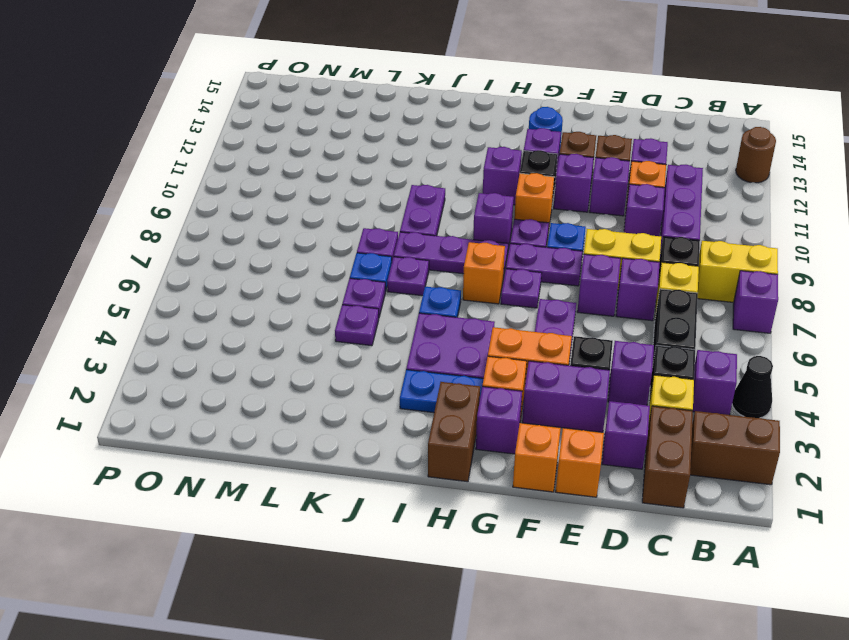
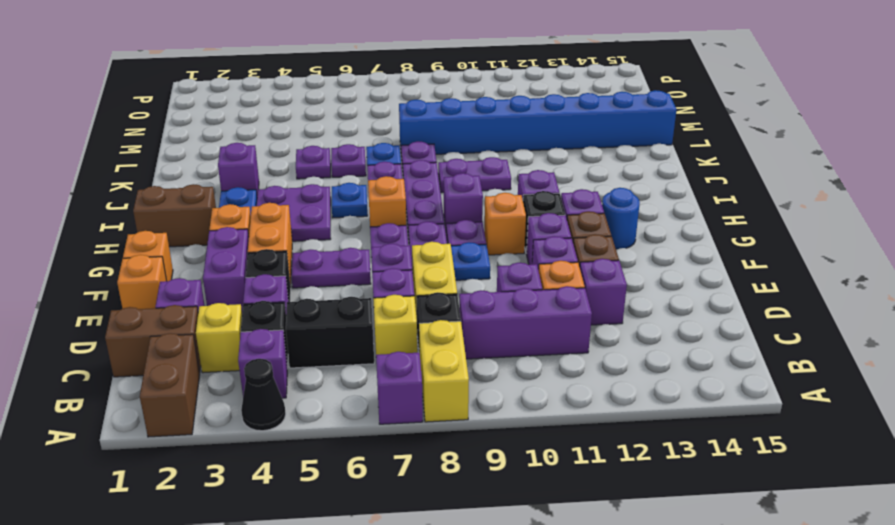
brown round brick A13 level 1 -> none
purple brick G2 level 1 -> purple brick J3 level 1
none -> blue brick L8:L15 level 1

